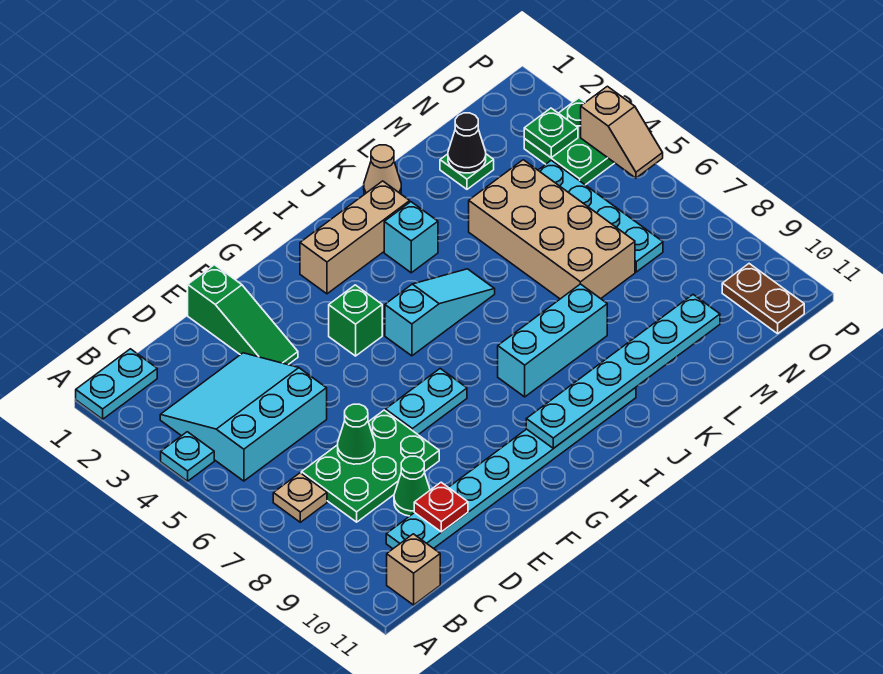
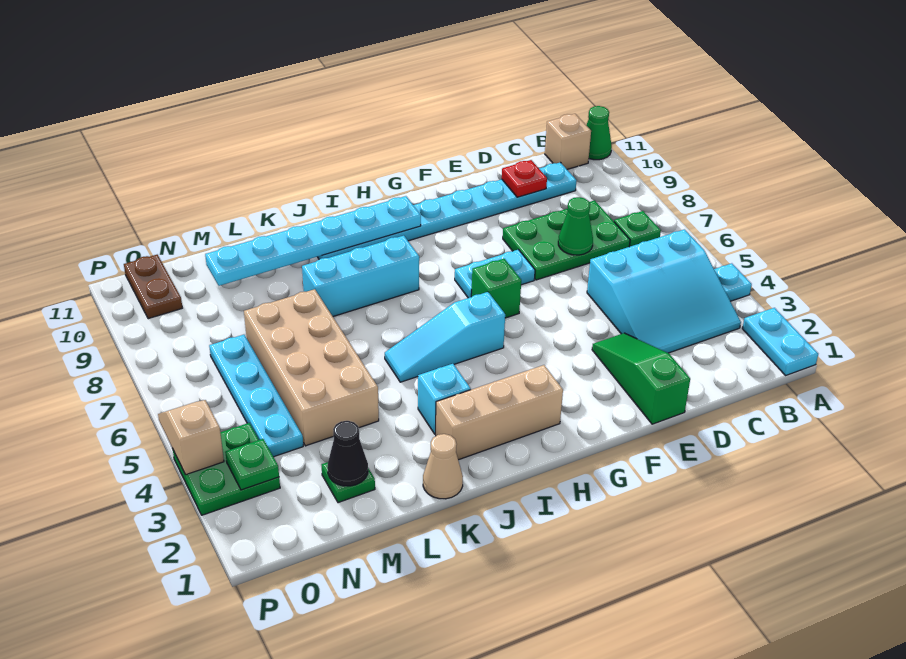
cyan plate A1:B1 level 1 -> cyan plate A1:A2 level 1
tan plate B7 level 1 -> green plate B7 level 1
green cone D9 level 1 -> green cone A11 level 1
green brick G4 level 1 -> green brick G6 level 1

